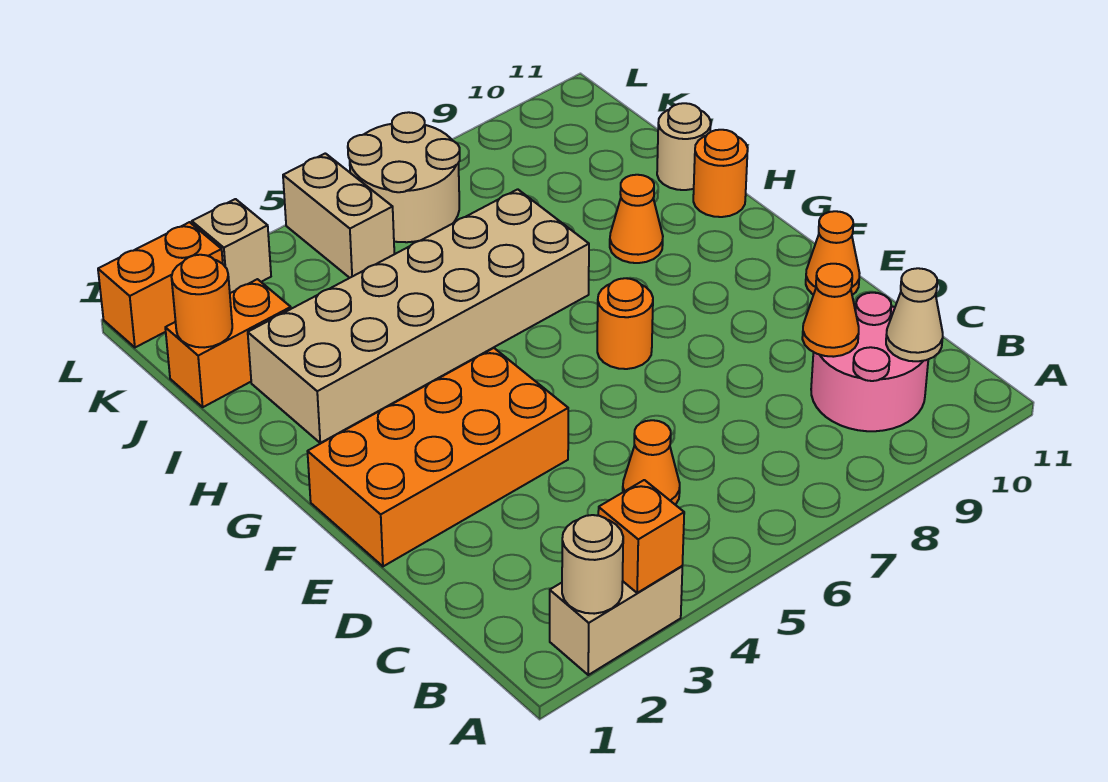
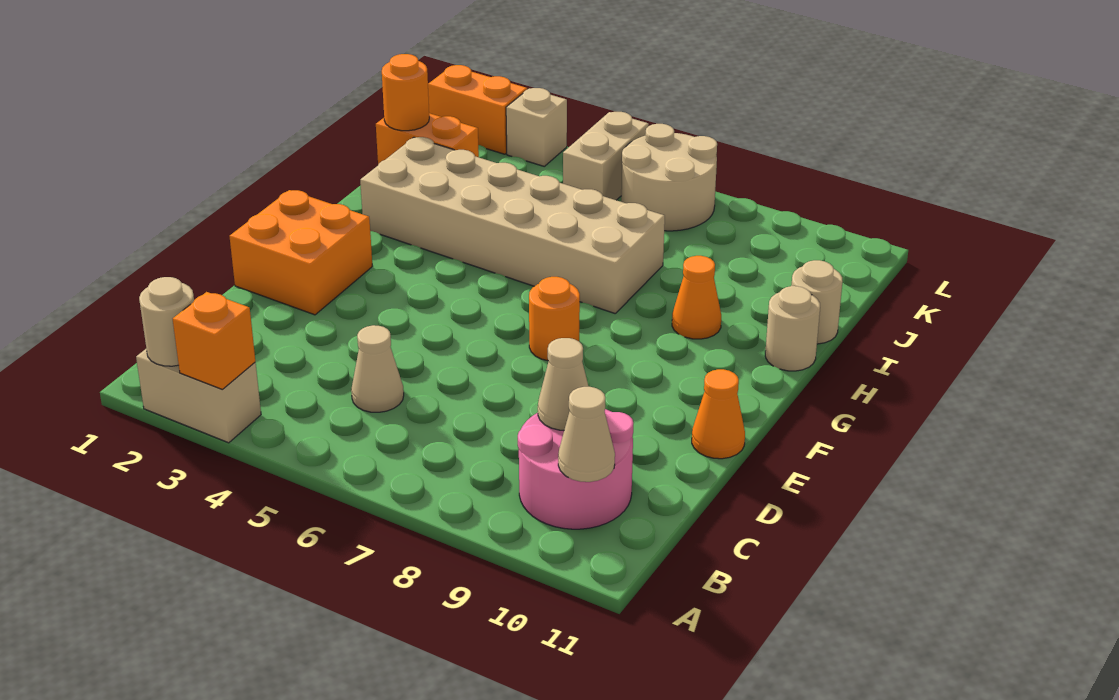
orange cone C5 level 1 -> tan cone C5 level 1
orange cone C9 level 2 -> tan cone C9 level 2
orange brick E1:F4 level 1 -> orange brick E1:F2 level 1
orange round brick H11 level 1 -> tan round brick H11 level 1

